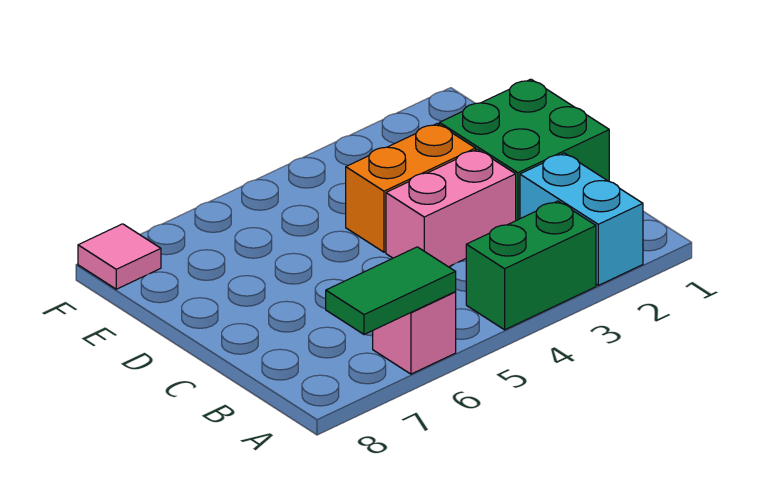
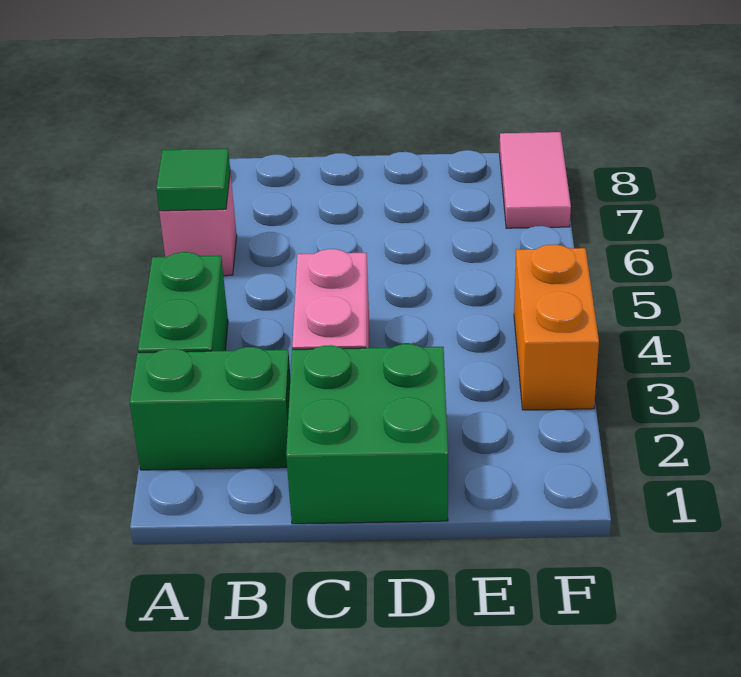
cyan brick A2:B2 level 1 -> green brick A2:B2 level 1
green tile A6:A7 level 2 -> green tile A6 level 2
orange brick D3:D4 level 1 -> orange brick F3:F4 level 1
pink tile F8 level 1 -> pink tile F7:F8 level 1

